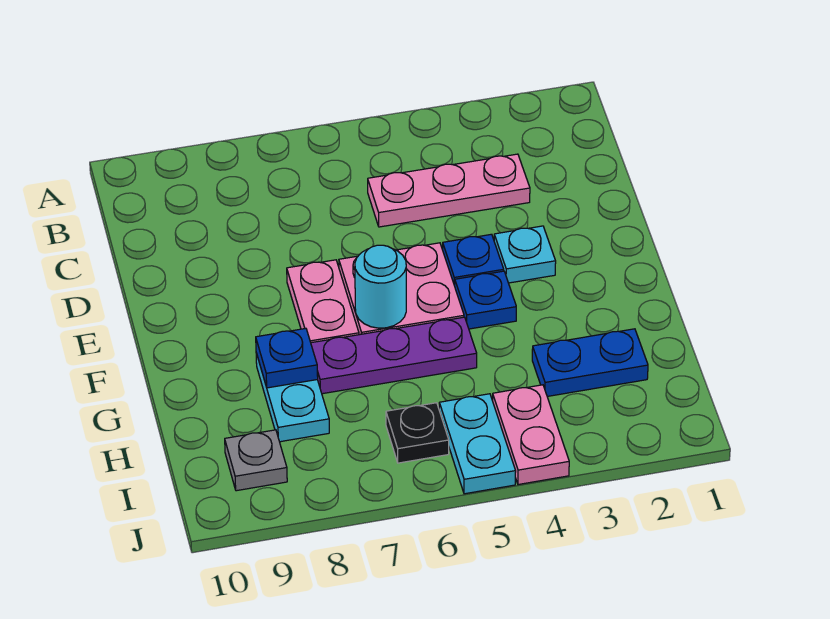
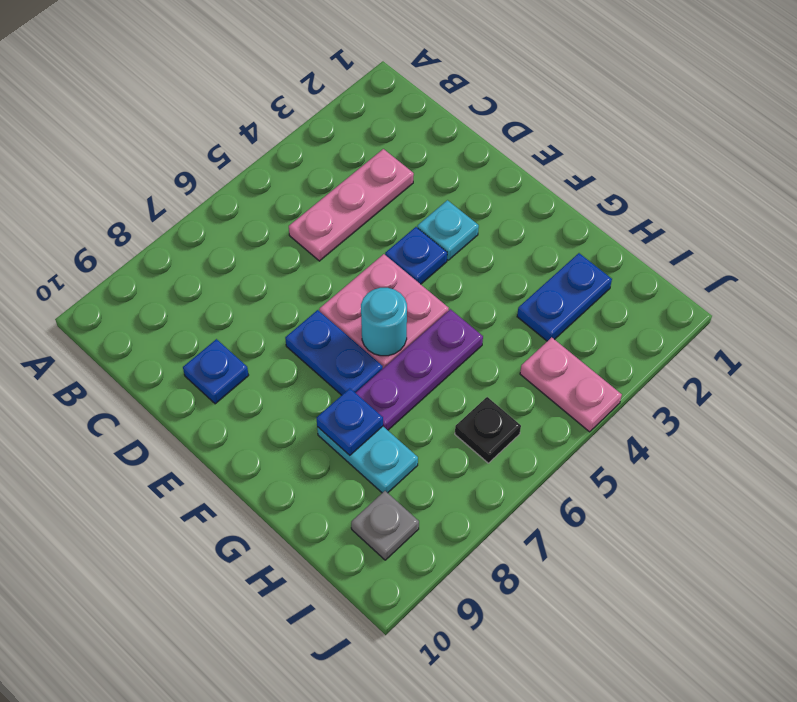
pink plate E7:F7 level 1 -> blue plate E7:F7 level 1
blue plate F4 level 1 -> blue plate D9 level 1
cyan plate I5:J5 level 1 -> none

